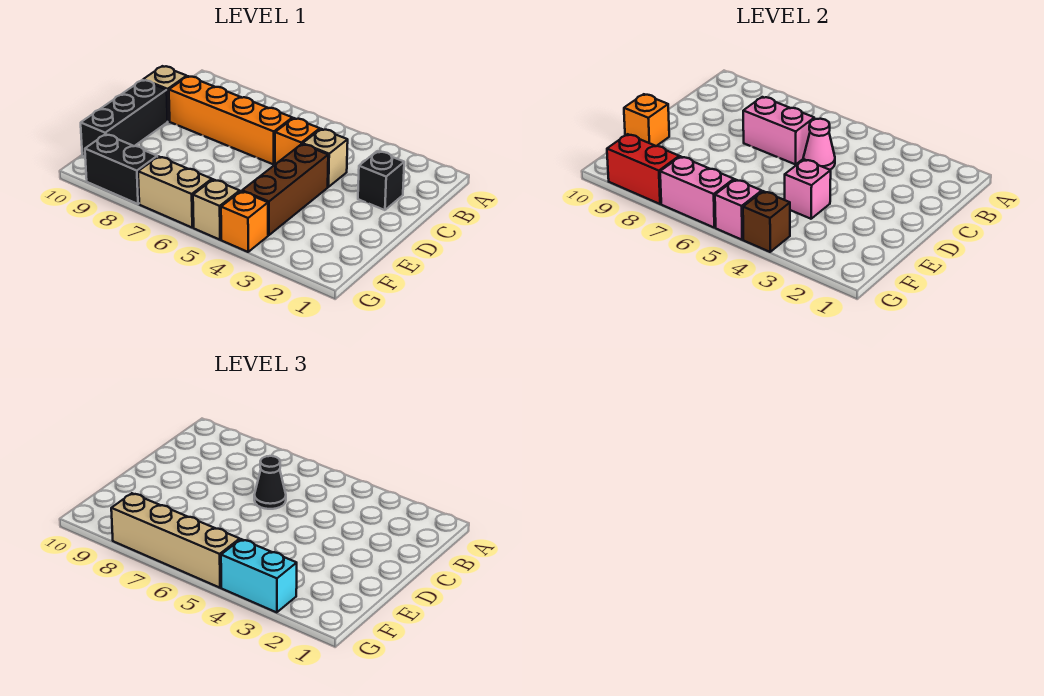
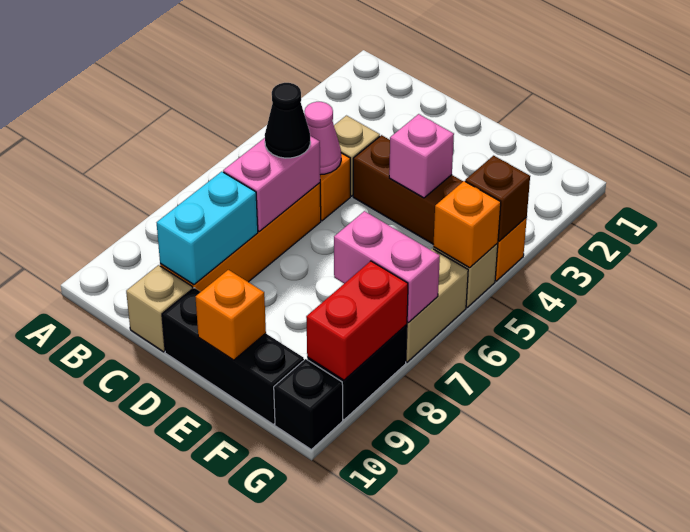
black brick C2 level 1 -> black brick G10 level 1
cyan brick G3:G4 level 3 -> cyan brick C8:C9 level 2
pink brick G5 level 2 -> orange brick G5 level 2
tan brick G5:G8 level 3 -> none
pink brick G6:G7 level 2 -> pink brick F7:G7 level 2

